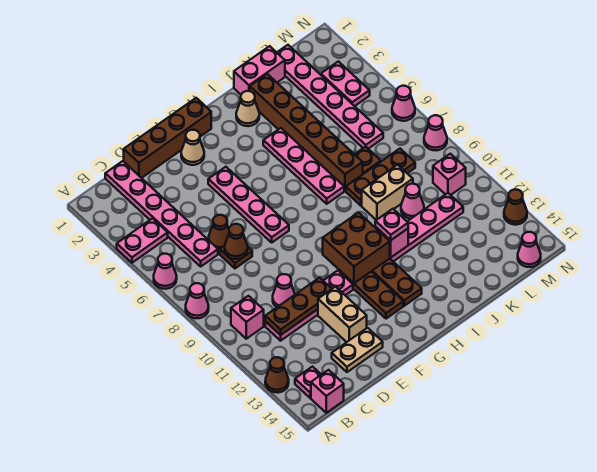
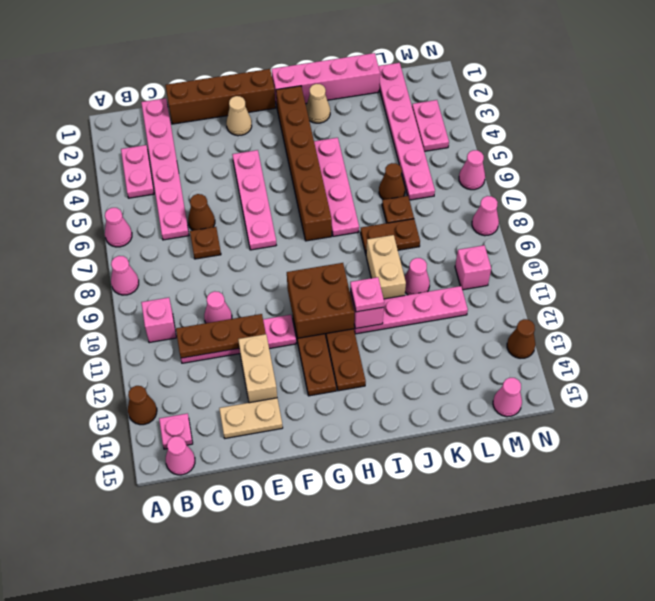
pink plate A4:B4 level 1 -> pink plate B3:B4 level 1
pink brick B15 level 1 -> pink cone B15 level 1
brown cone D7 level 2 -> brown cone K6 level 1
pink brick J1:K1 level 1 -> pink brick H1:K1 level 1
brown brick J2:J7 level 1 -> brown brick H2:H7 level 1
brown plate J8:L8 level 1 -> brown plate J8:K8 level 1
tan brick J9:K9 level 1 -> tan brick J9:J10 level 1

